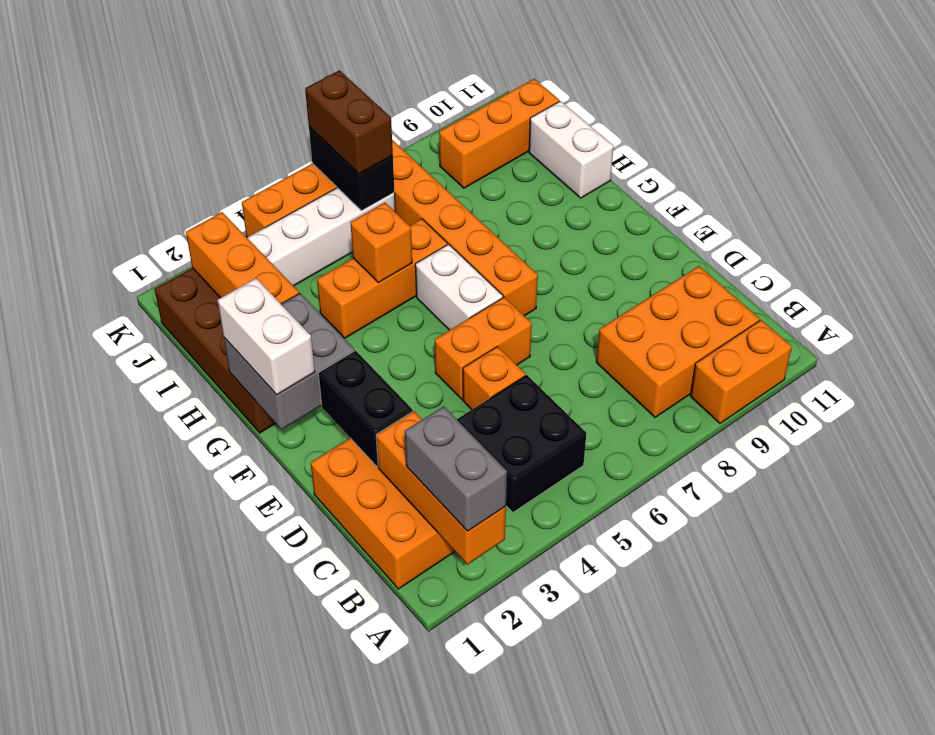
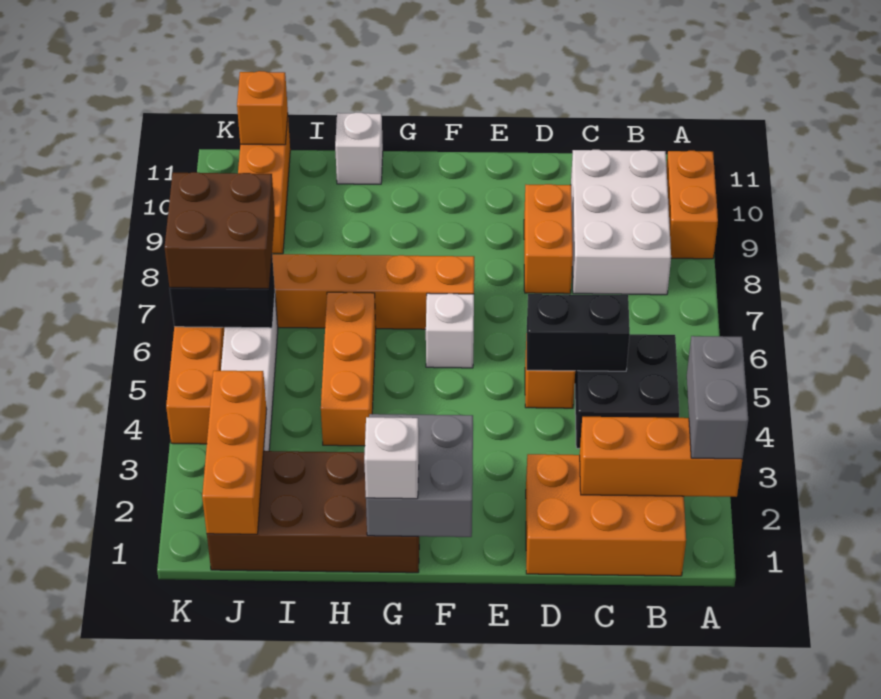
grey brick A2:B2 level 3 -> grey brick A2:A3 level 3
orange brick B8:C10 level 1 -> white brick B8:C10 level 1
black brick D2:E2 level 2 -> black brick C5:D5 level 2
orange brick E5:E6 level 1 -> orange brick D8:D9 level 1
white brick F1:G1 level 3 -> white brick G1 level 3
white brick F6:G6 level 1 -> white brick F6 level 1
orange brick H2:J2 level 2 -> orange brick J1:J3 level 2
orange brick H5 level 2 -> orange brick J11 level 2
white brick H11:I11 level 1 -> white brick H11 level 1
brown brick J6:K6 level 3 -> brown brick J6:K7 level 3

